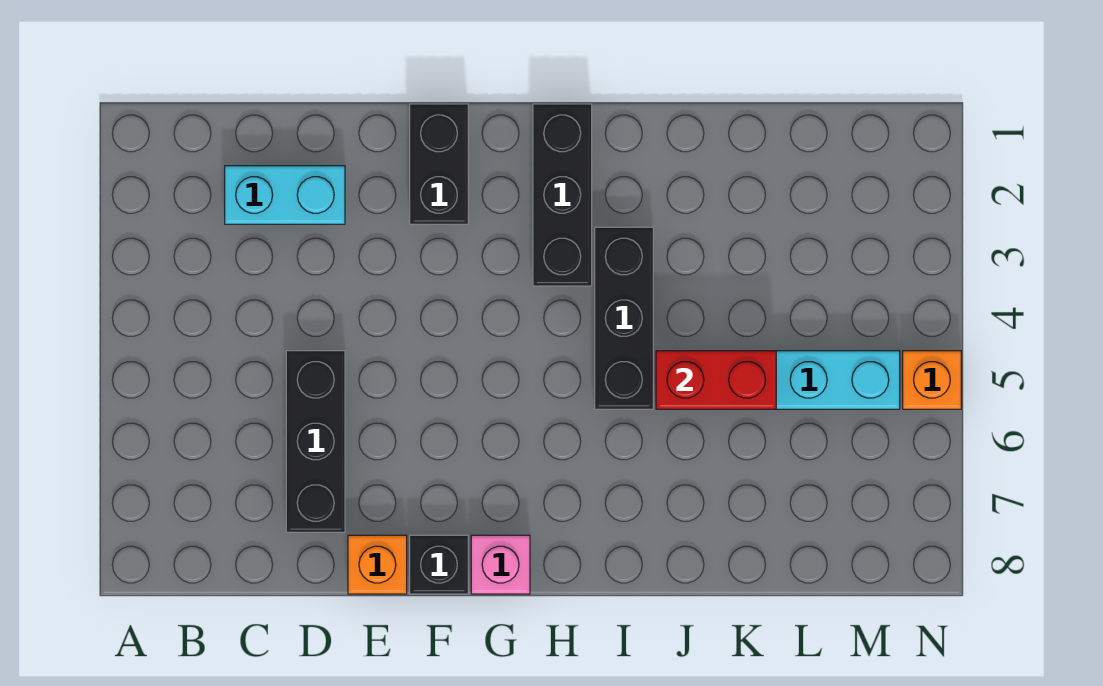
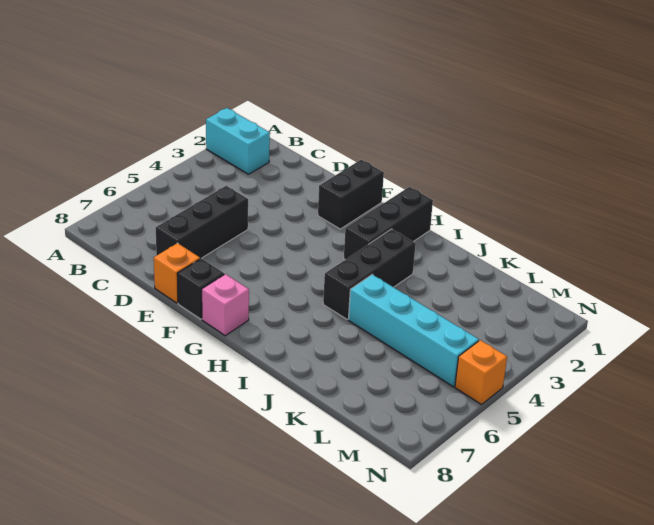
cyan brick C2:D2 level 1 -> cyan brick A2:B2 level 1
red brick J5:K5 level 2 -> none

